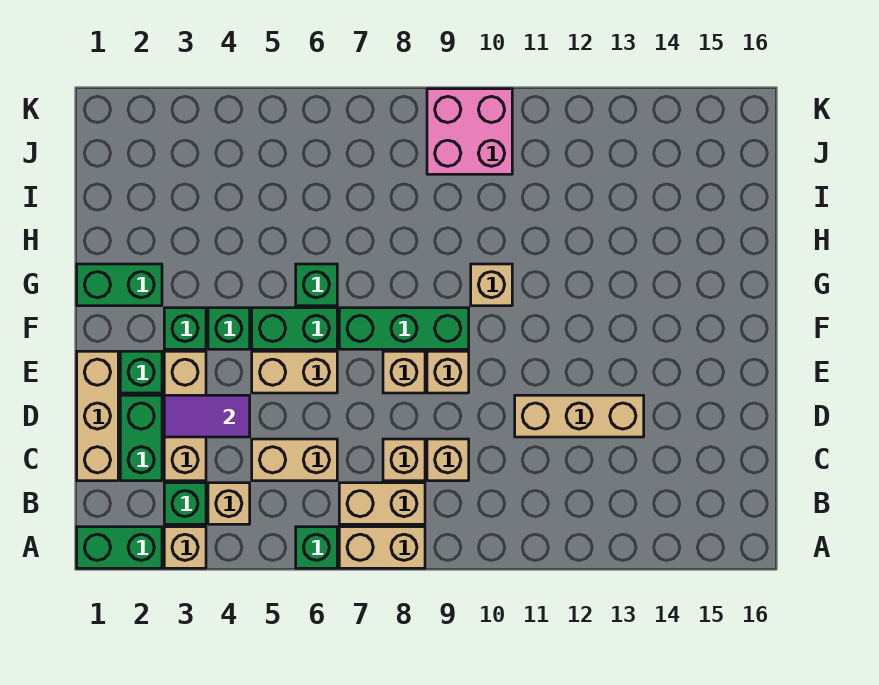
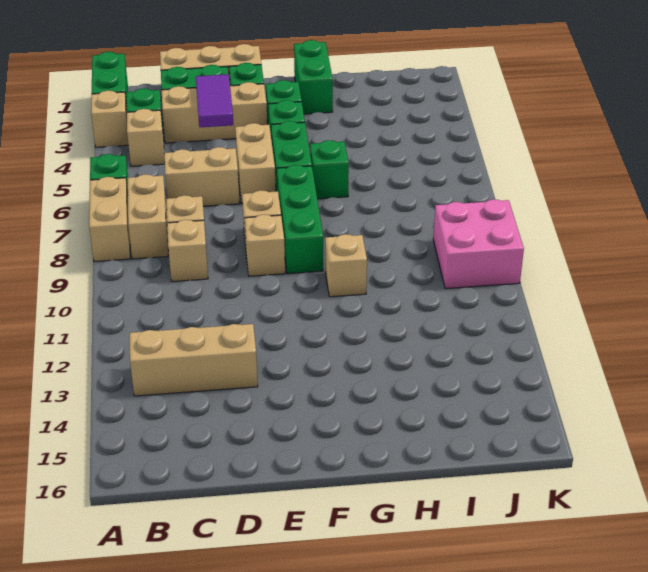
tan brick C5:C6 level 1 -> tan brick C6:D6 level 1
tan brick D11:D13 level 1 -> tan brick B13:D13 level 1

